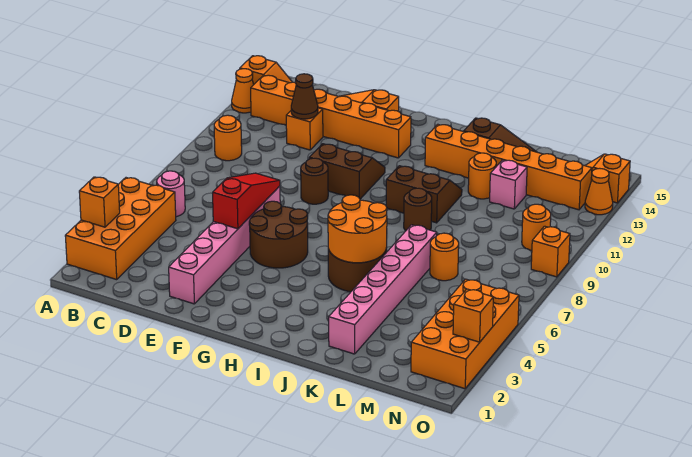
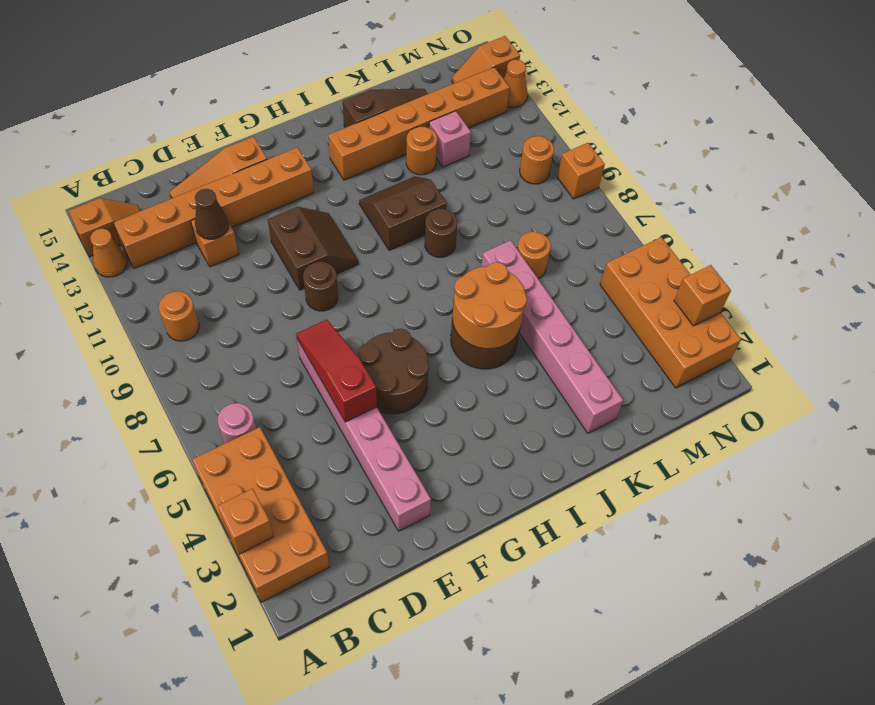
brown slope F10:G11 level 1 top 10 -> brown slope F10:G11 level 1 top F

